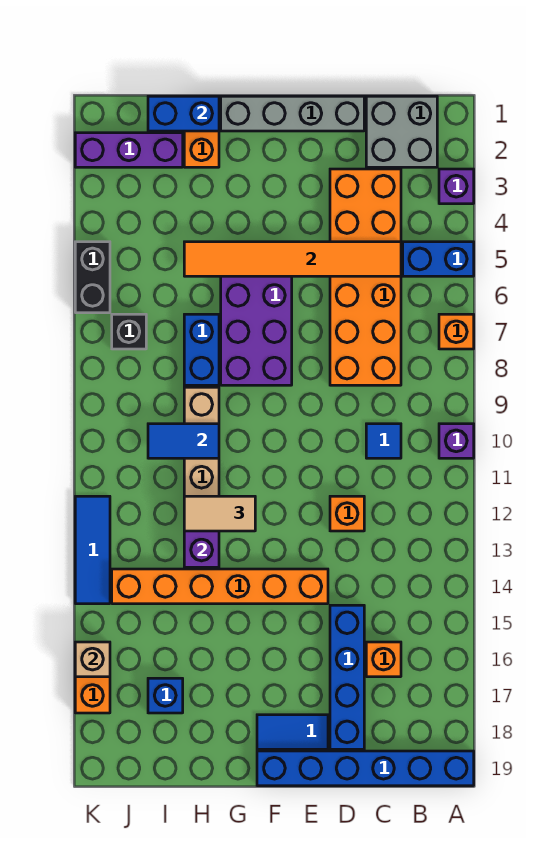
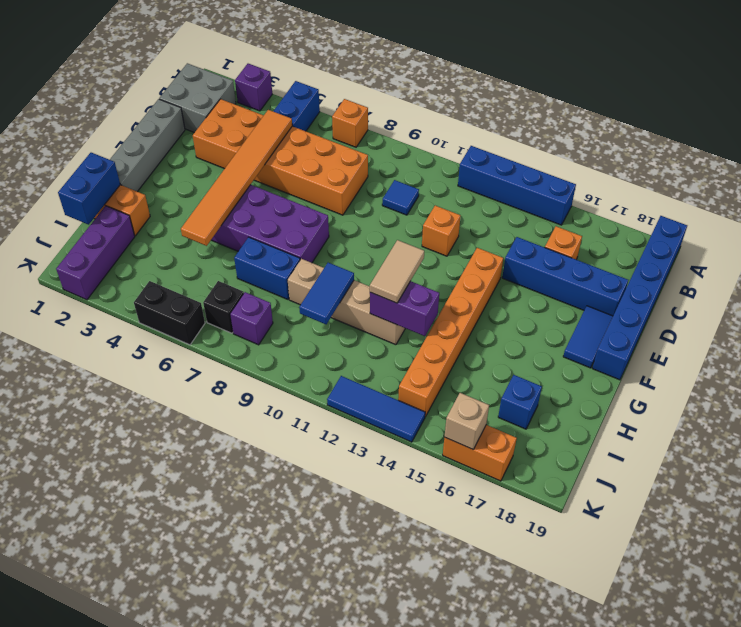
purple brick A10 level 1 -> purple brick J8 level 1
none -> blue brick A12:A15 level 1

